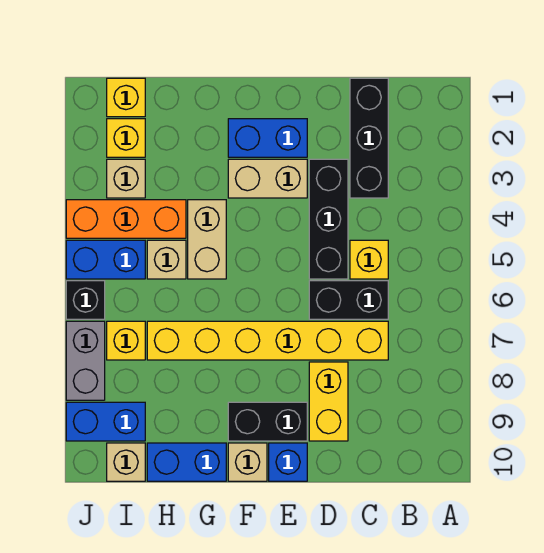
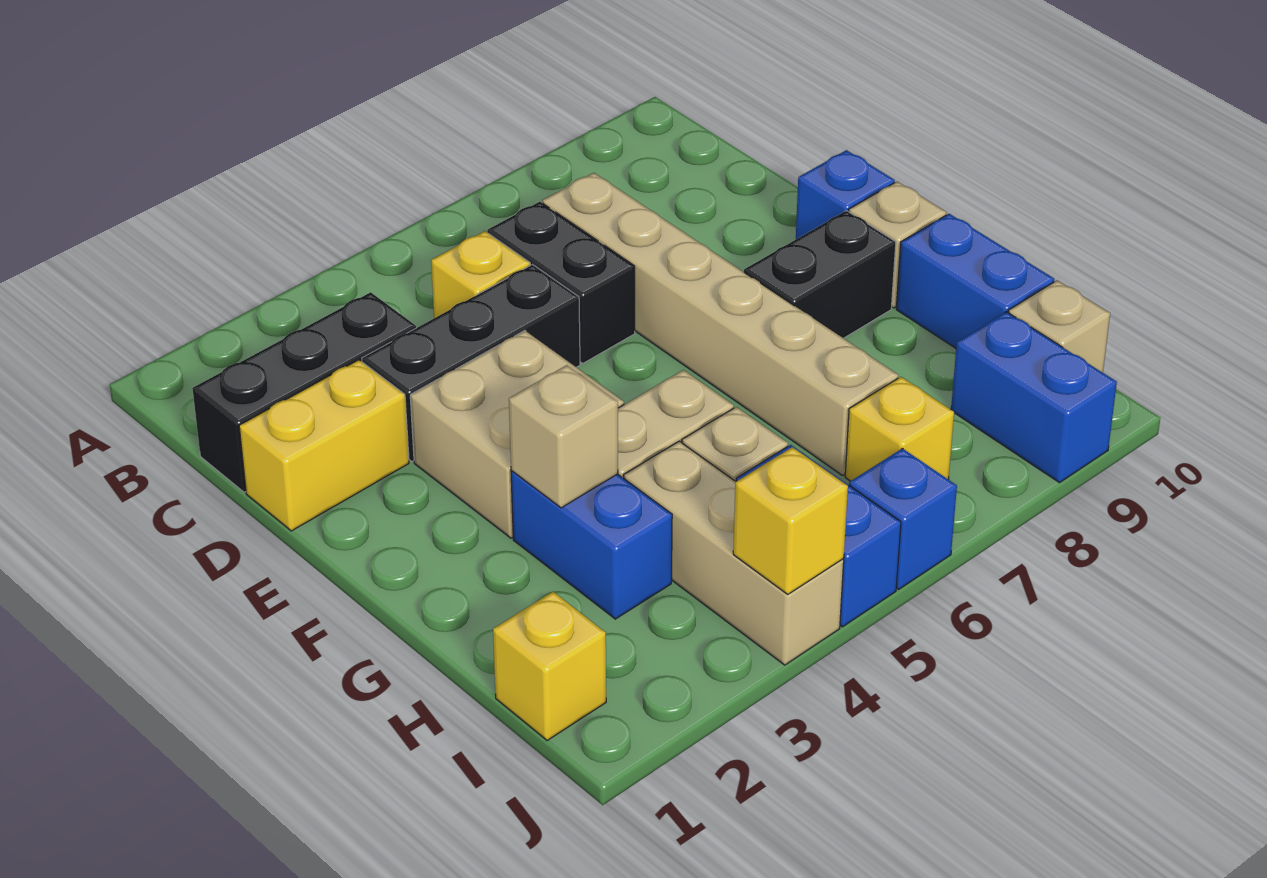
yellow brick C7:H7 level 1 -> tan brick C7:H7 level 1
yellow brick D8:D9 level 1 -> yellow brick D1:D2 level 1
blue brick E2:F2 level 1 -> blue brick G3:H3 level 1
tan brick E3:F3 level 1 -> tan brick E3:F4 level 1
black brick E9:F9 level 1 -> black brick F8:F9 level 1
orange brick H4:J4 level 1 -> tan brick H4:J4 level 1
yellow brick I2 level 1 -> yellow brick J4 level 2
tan brick I3 level 1 -> tan brick G3 level 2
black brick J6 level 1 -> blue brick J6 level 1
grey brick J7:J8 level 1 -> none

